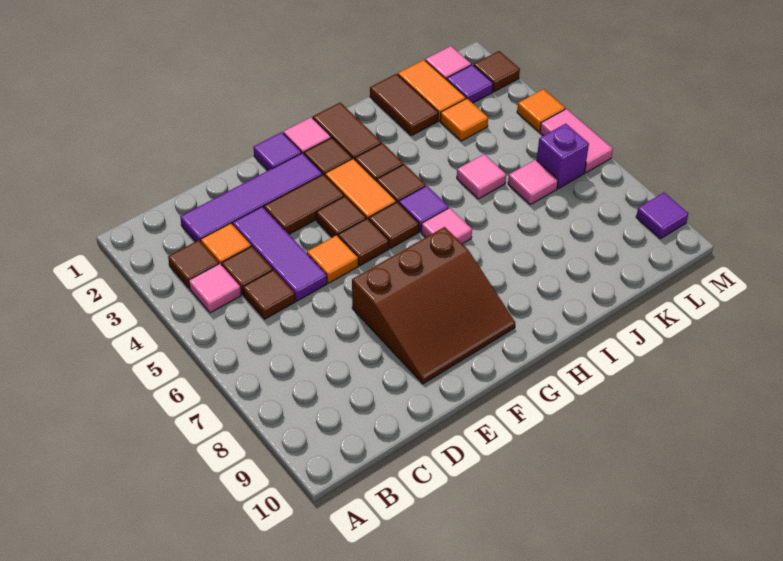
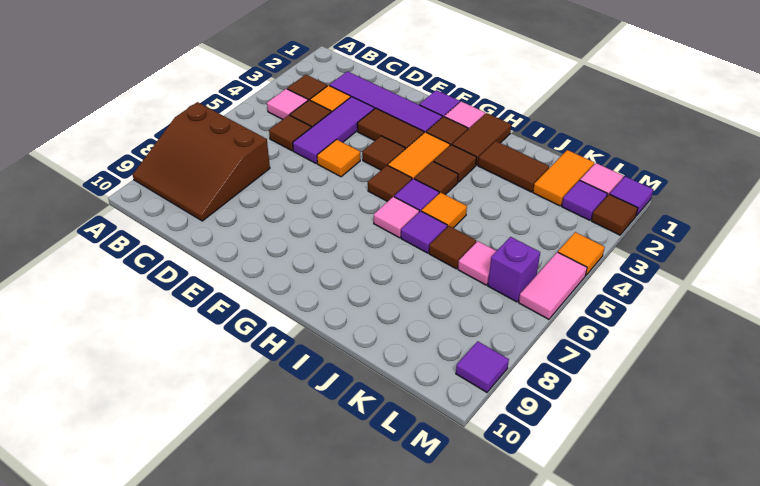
brown slope E7:G9 level 1 top 7 -> brown slope A7:C9 level 1 top 7
brown tile F5 level 1 -> brown tile J6 level 1
none -> purple tile I6 level 1
brown tile J1:J2 level 1 -> brown tile I2:J2 level 1
pink tile J5 level 1 -> none
orange tile K3 level 1 -> orange tile I5 level 1
none -> purple tile M1 level 1

